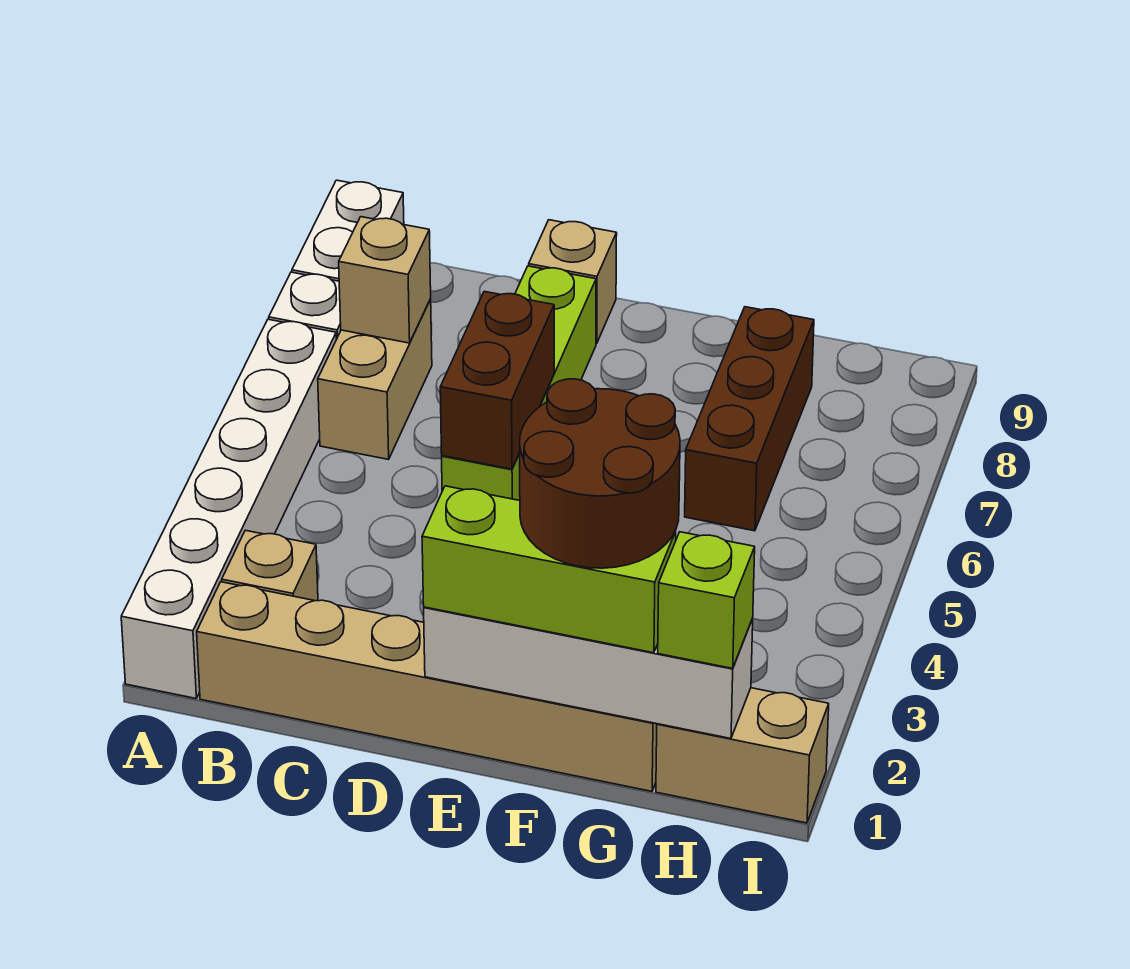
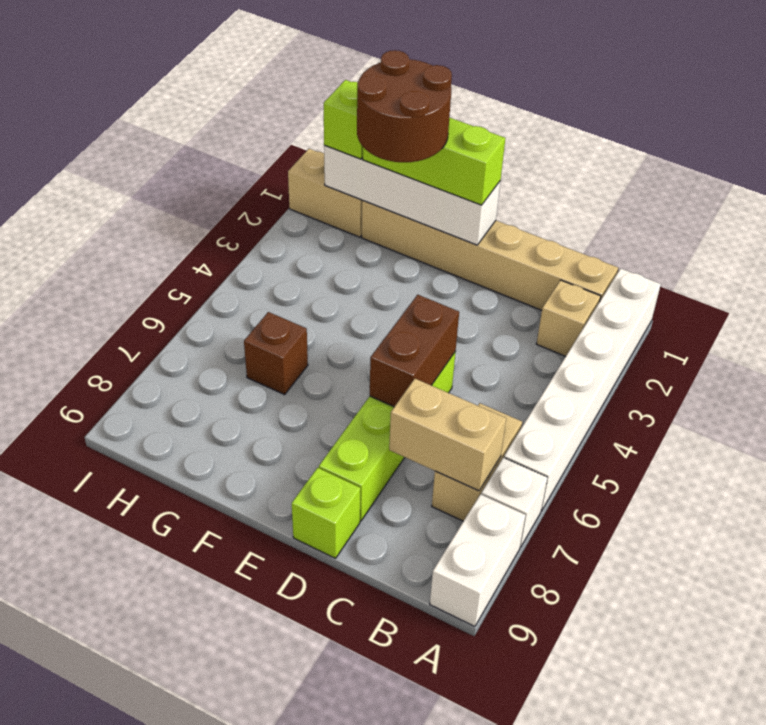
tan brick B7 level 2 -> tan brick B7:C7 level 2
tan brick D9 level 1 -> lime brick D9 level 1
brown brick G6:G8 level 1 -> brown brick G6 level 1

